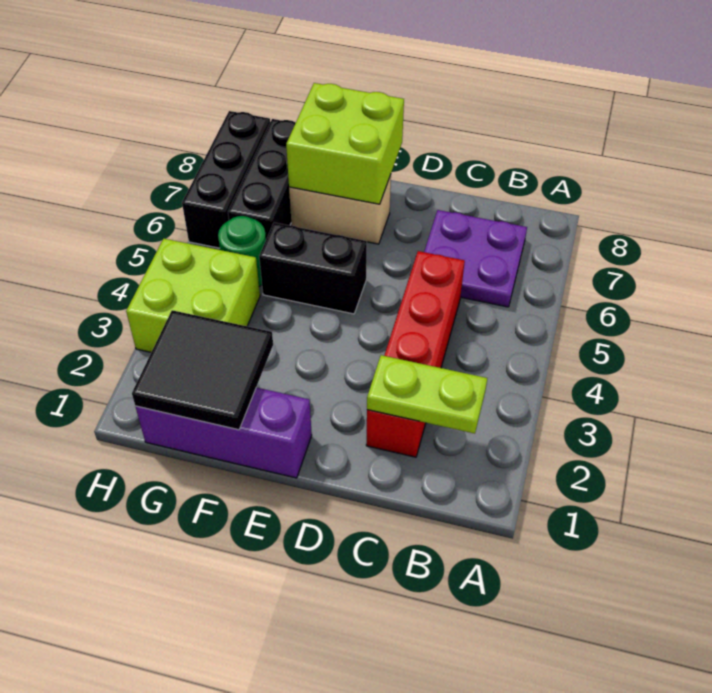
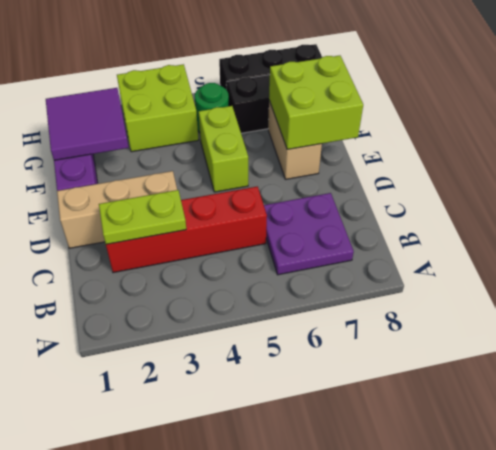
lime plate B2:C2 level 2 -> lime plate C2:C3 level 2
none -> tan brick D1:D3 level 1
black brick E5:F5 level 1 -> lime brick E5:F5 level 1
black tile F1:G2 level 2 -> purple tile F1:G2 level 2

